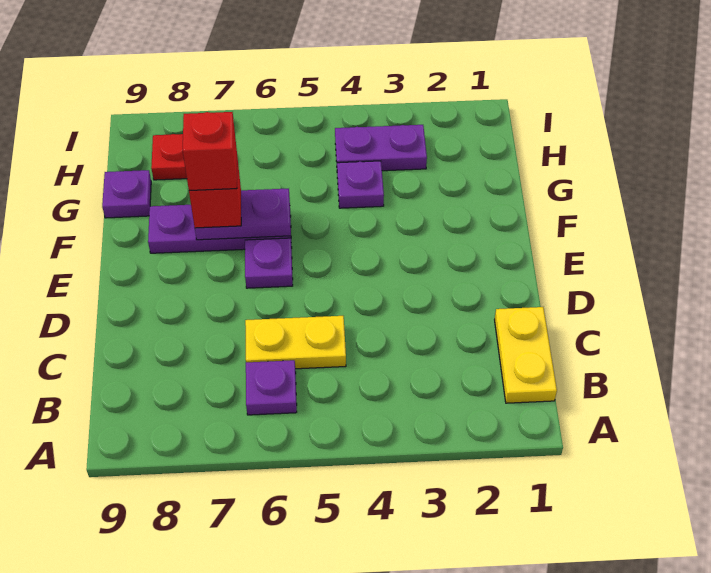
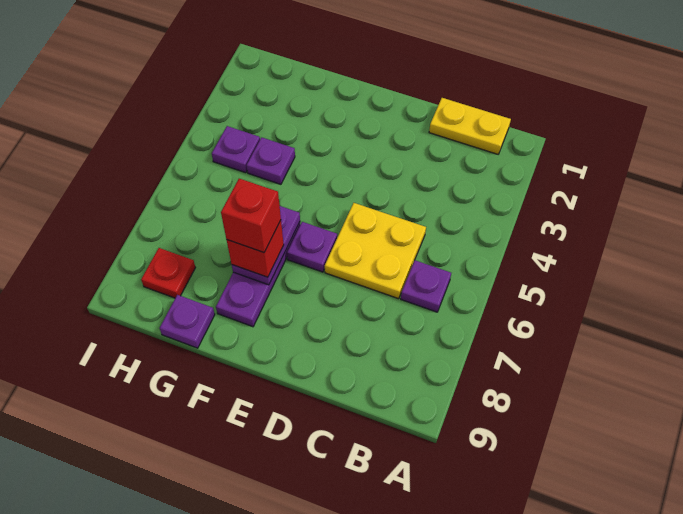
yellow plate C5:C6 level 1 -> yellow plate C5:D6 level 1
purple plate H3:H4 level 1 -> purple plate H4 level 1

